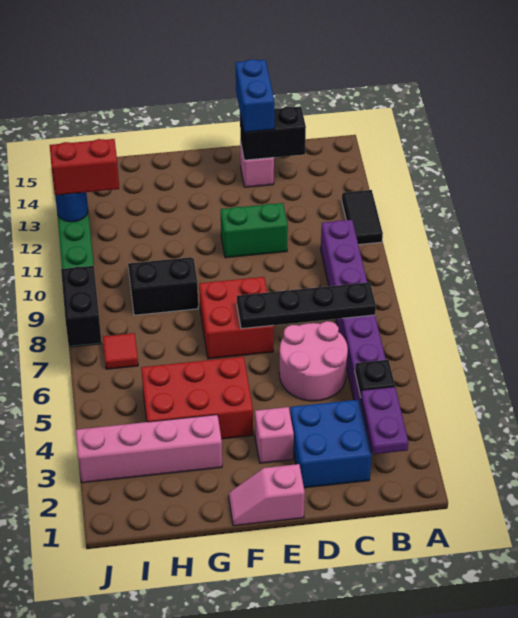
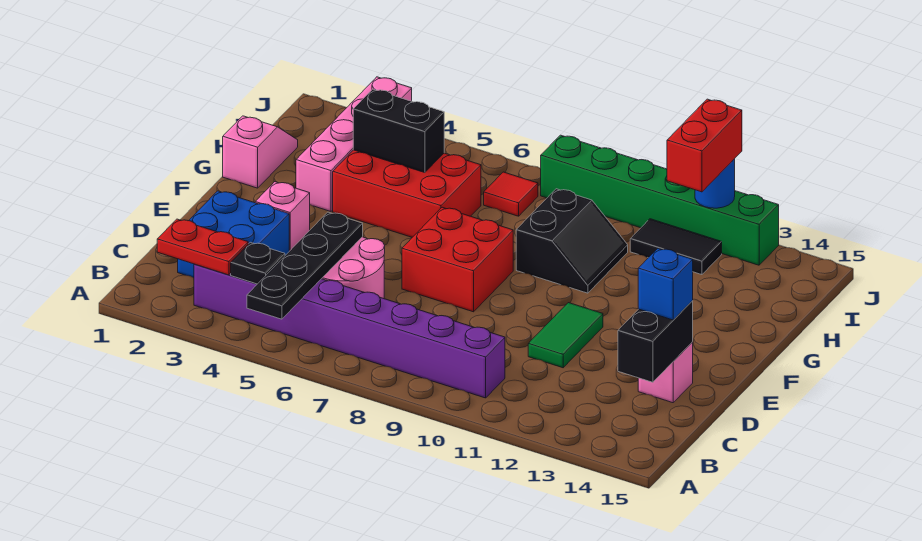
black tile A11:A12 level 1 -> black tile I11:I12 level 1
purple plate B2:B3 level 2 -> red plate B2:B3 level 2
black plate B7:E7 level 2 -> black plate A5:D5 level 2
green brick D11:E11 level 1 -> green tile D11:E11 level 1
blue brick D14:D15 level 3 -> blue brick D14 level 3
pink slope E1:F1 level 1 top E -> pink slope G1:H1 level 1 top G
red brick F4:H5 level 1 -> red brick G4:H6 level 1
black brick J7:J8 level 2 -> black brick H4:H5 level 2

